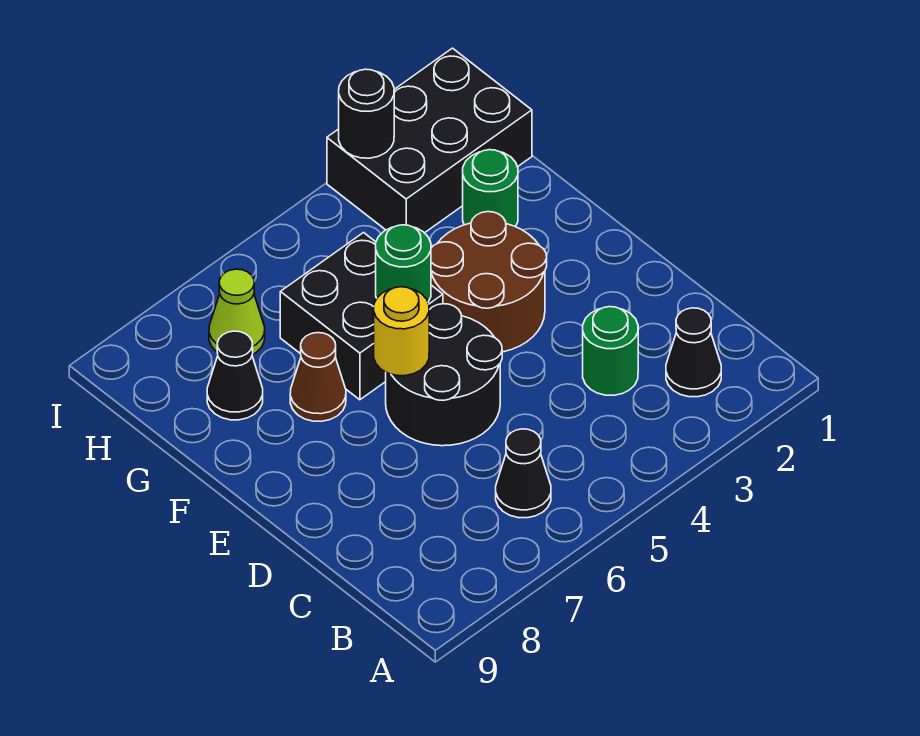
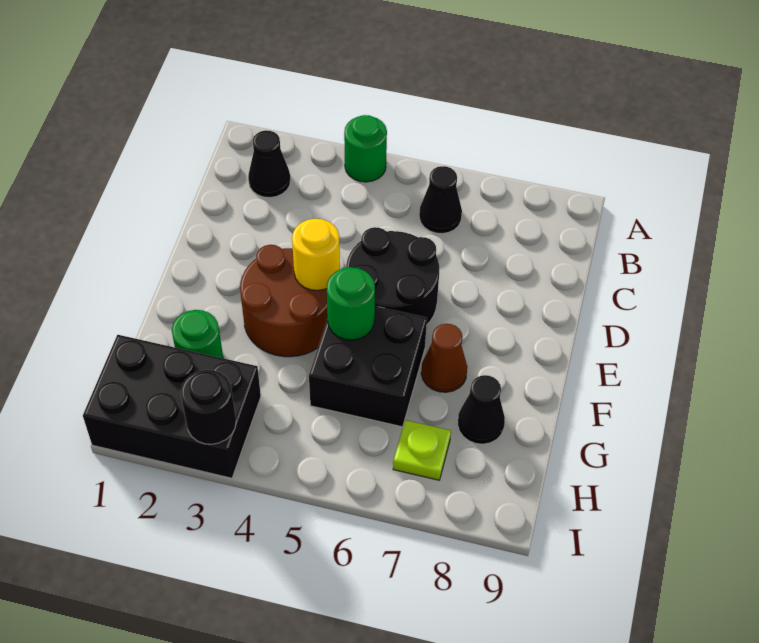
green round brick C3 level 1 -> green round brick A4 level 1
yellow round brick E6 level 2 -> yellow round brick E4 level 2
lime cone H7 level 1 -> lime plate H7 level 1

